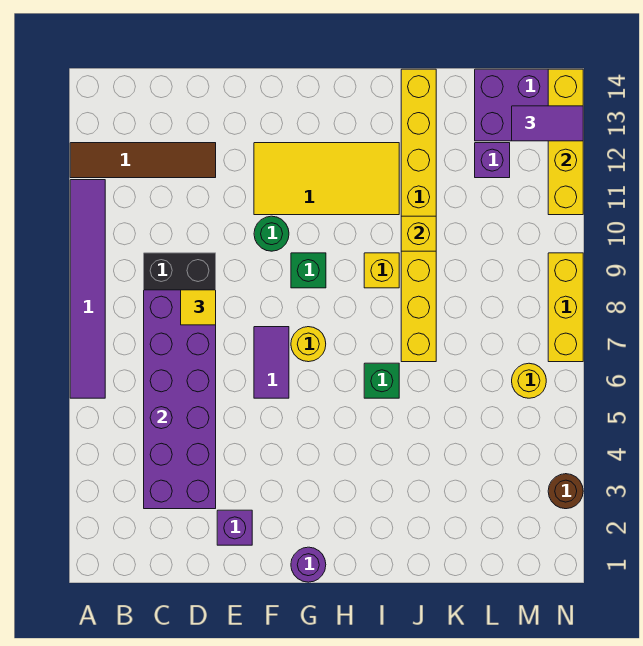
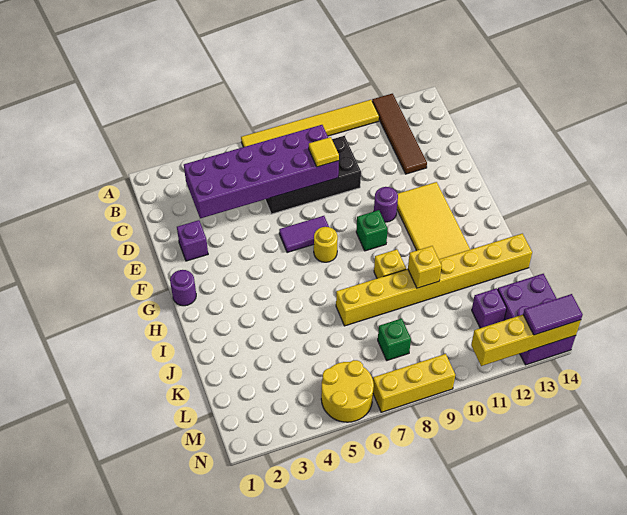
purple tile A6:A11 level 1 -> yellow tile A6:A11 level 1
green round brick F10 level 1 -> purple round brick F10 level 1
green brick I6 level 1 -> green brick L8 level 1
yellow round brick M6 level 1 -> yellow round brick M5:N6 level 1
purple tile M13:N13 level 3 -> purple tile N13:N14 level 3
brown round brick N3 level 1 -> none

